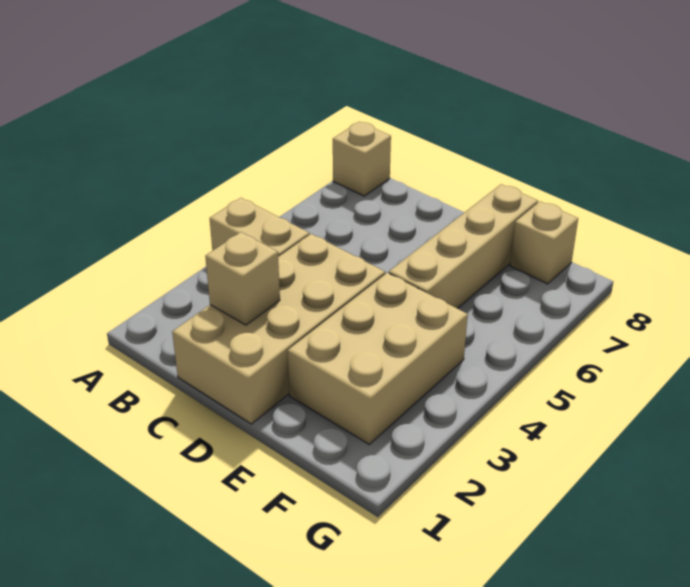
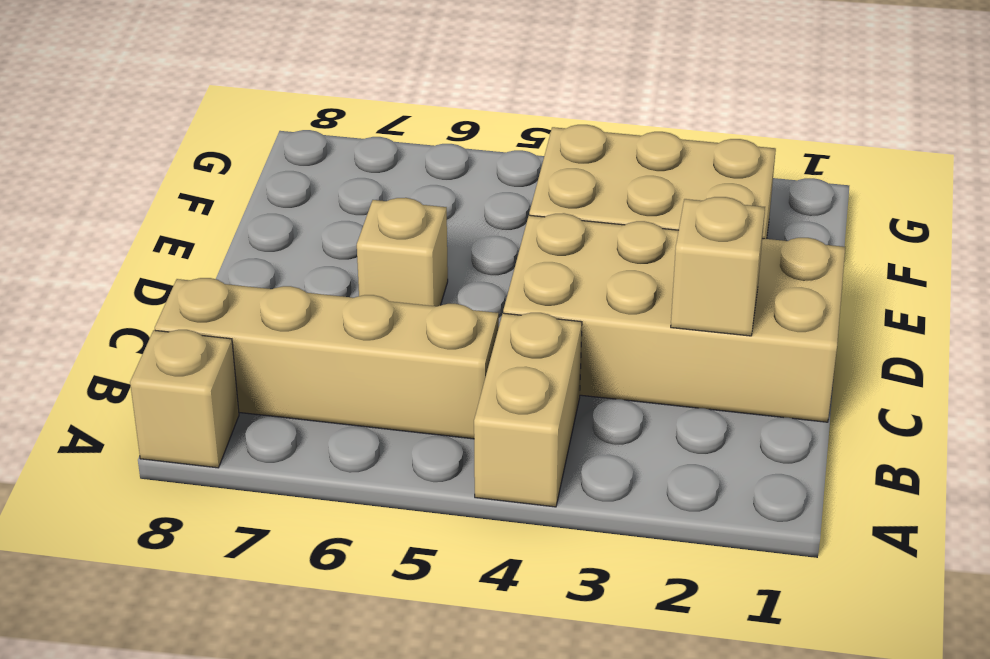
tan brick E5:E8 level 1 -> tan brick B5:B8 level 1
tan brick F8 level 1 -> tan brick D6 level 1

